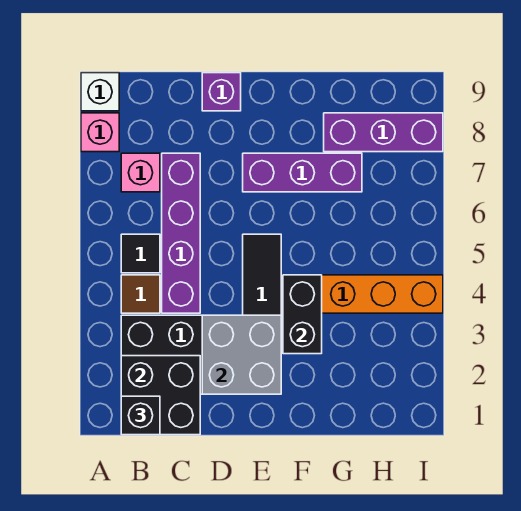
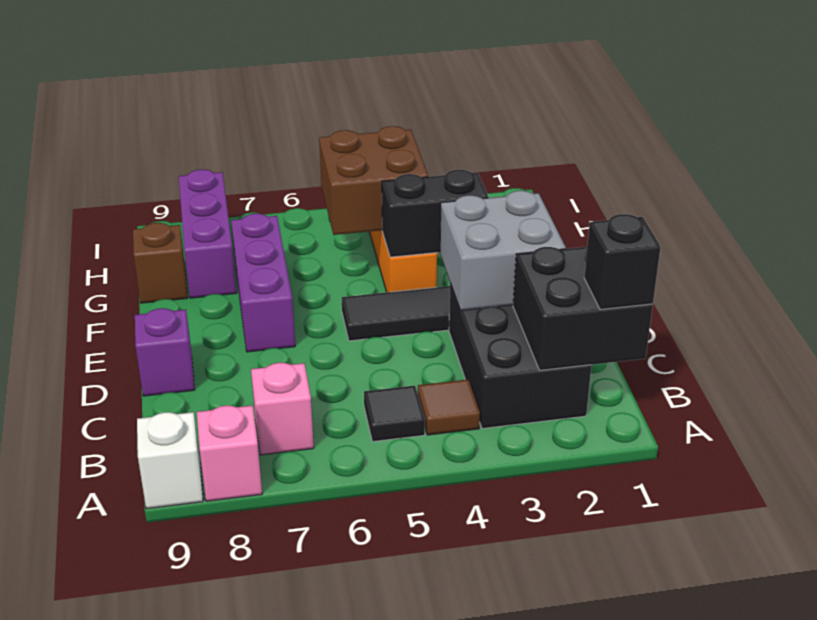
purple brick C4:C7 level 1 -> none
none -> brown brick G4:H5 level 2
none -> brown brick G9 level 1

